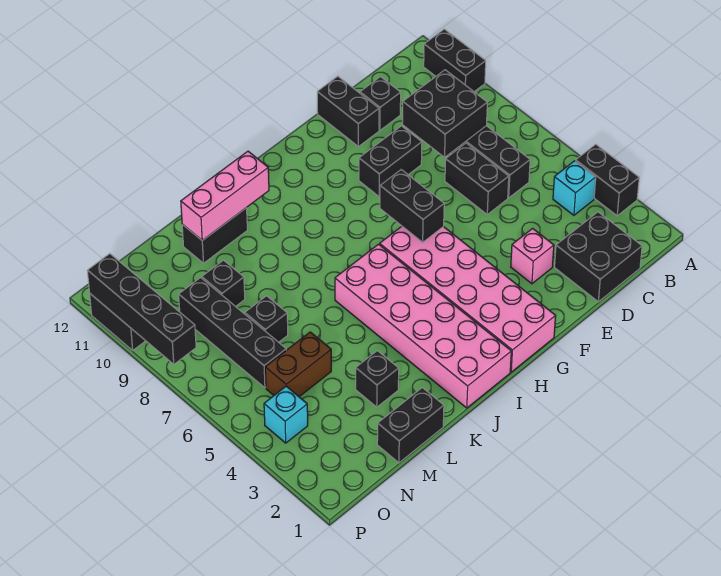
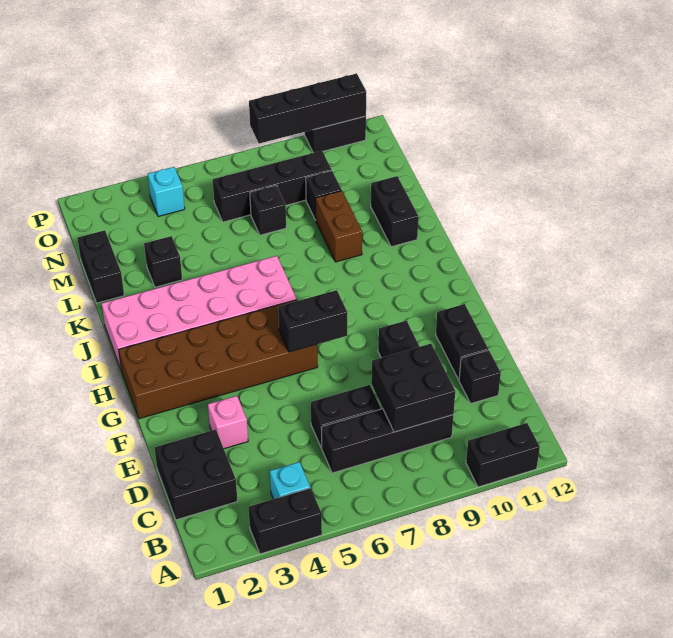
black brick E11:E12 level 1 -> black brick E11:F11 level 1
pink brick G1:H6 level 1 -> brown brick G1:H6 level 1
pink brick J11:L11 level 2 -> none
brown brick M5:N5 level 1 -> brown brick K9:L9 level 1

